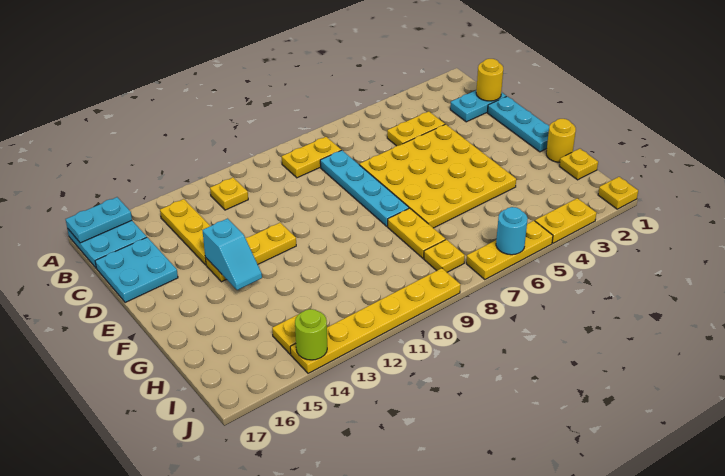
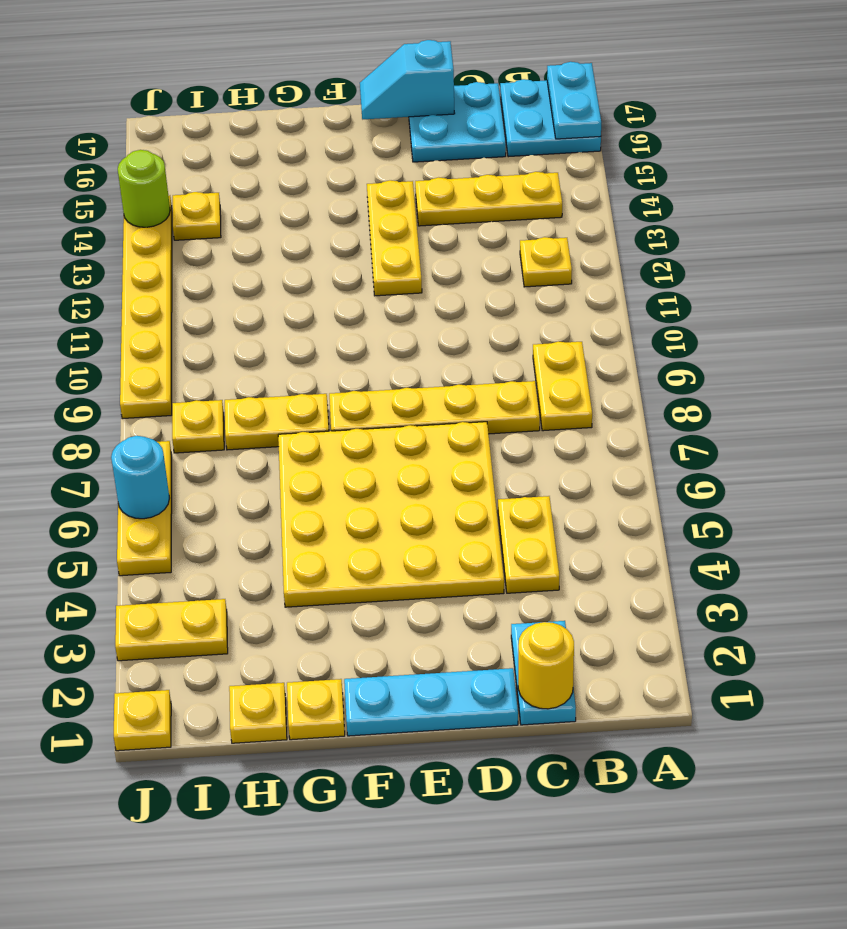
cyan plate C8:F8 level 1 -> yellow plate C8:F8 level 1
cyan slope E14:F14 level 2 top E -> cyan slope D17:E17 level 2 top D
yellow round brick G1 level 1 -> yellow plate G1 level 1
yellow plate J3:J4 level 1 -> yellow plate I3:J3 level 1

